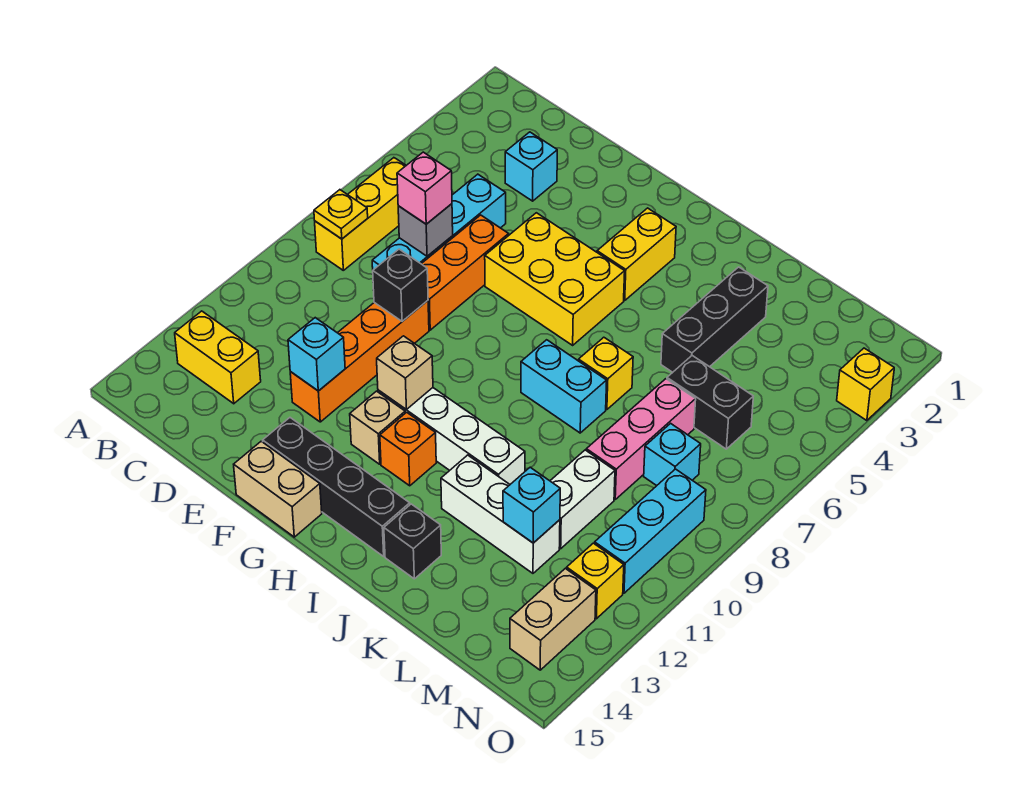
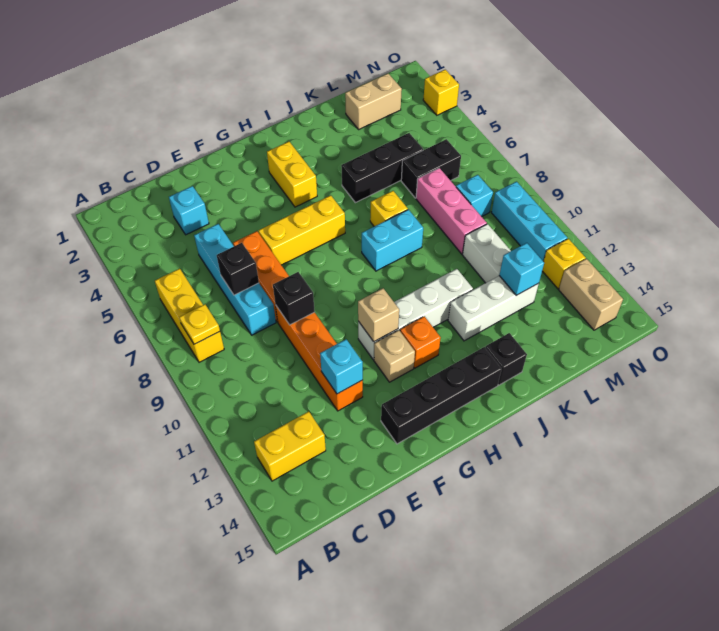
grey brick D7 level 2 -> black brick D7 level 2
pink brick D7 level 3 -> none
yellow brick F5:H6 level 1 -> yellow brick F6:H6 level 1
tan brick F15:G15 level 1 -> tan brick L2:M2 level 1
black brick K3:K5 level 1 -> black brick J5:L5 level 1

